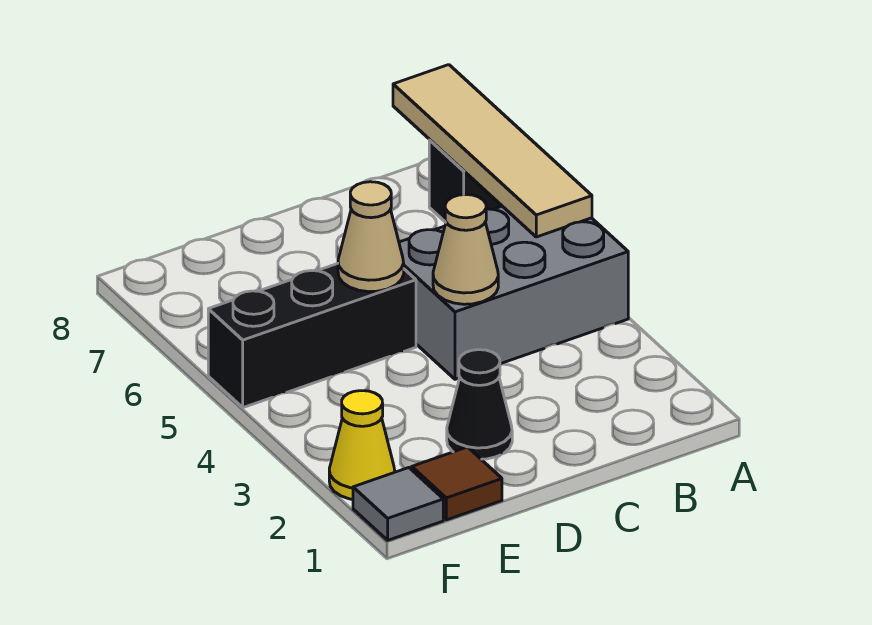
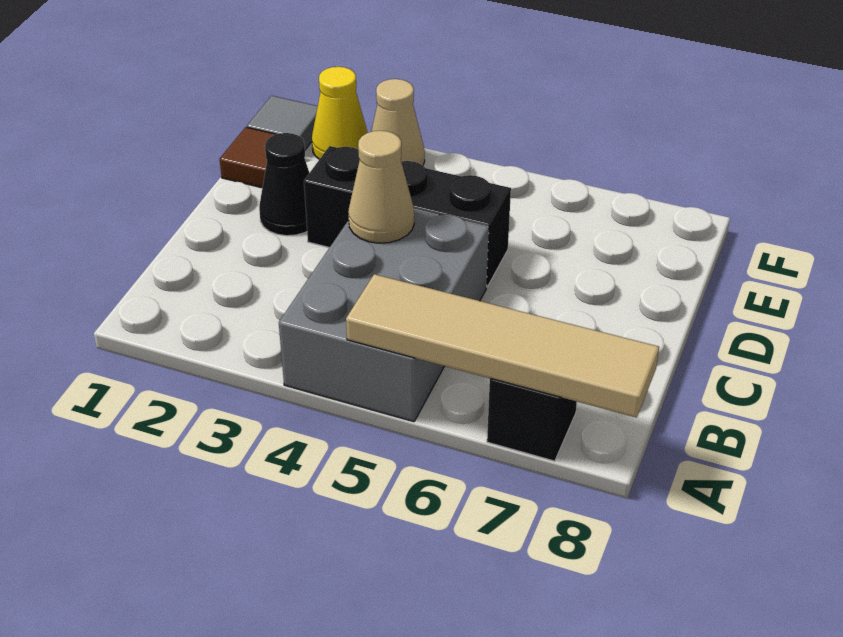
black brick D5:F5 level 1 -> black brick D3:D5 level 1
tan cone D5 level 2 -> tan cone F3 level 1

